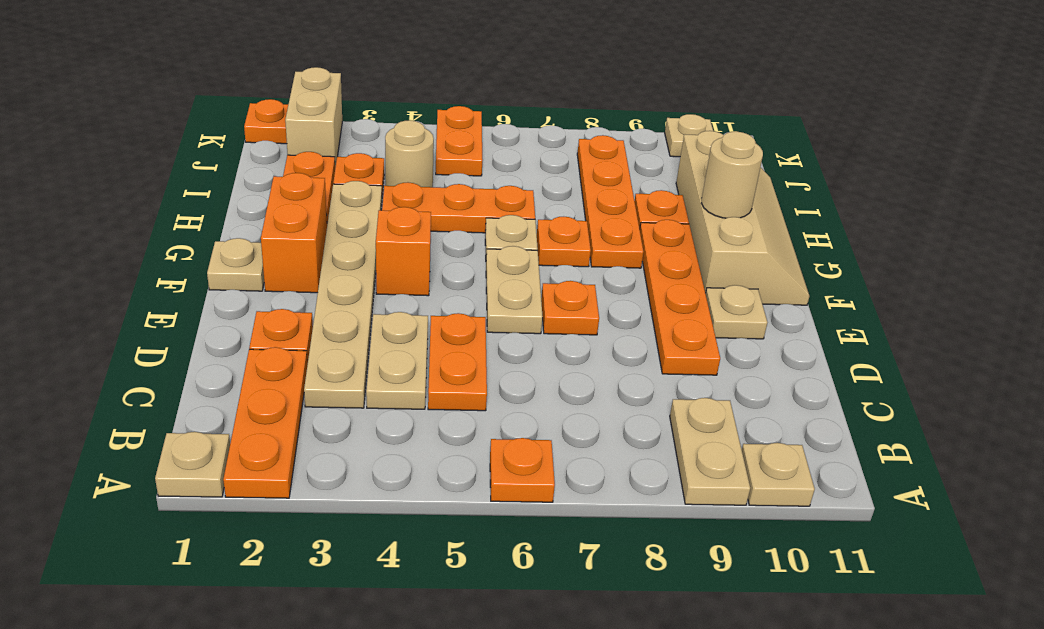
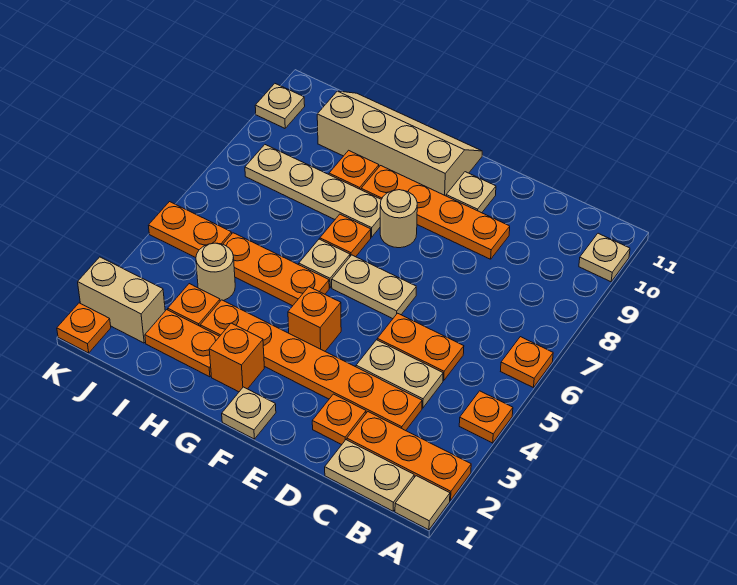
tan plate A1 level 1 -> tan tile A1 level 1
tan plate A9:B9 level 1 -> tan plate B1:C1 level 1
tan plate C3:H3 level 1 -> orange plate C3:H3 level 1
orange plate E7 level 1 -> orange plate A4 level 1
orange brick F2:G2 level 1 -> orange brick G2 level 1
orange plate G8:J8 level 1 -> tan plate G8:J8 level 1
tan round brick G10 level 2 -> tan round brick F8 level 1
orange plate H4:H6 level 1 -> orange plate G5:I5 level 1

